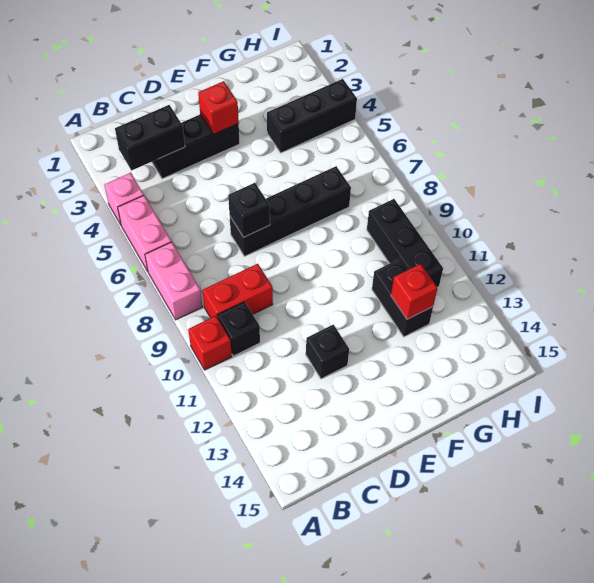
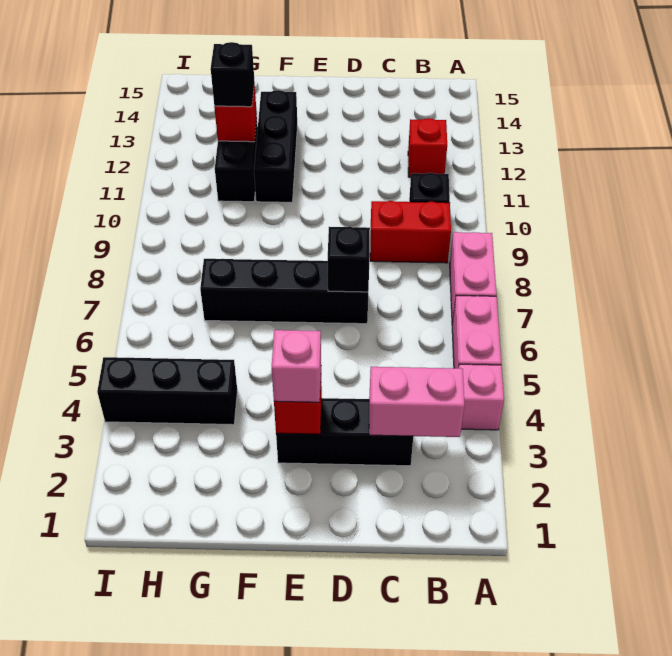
red brick A10 level 1 -> red brick B12 level 1
black brick B3:C3 level 2 -> pink brick B3:C3 level 2
black brick D12 level 1 -> black brick G12 level 3
none -> pink brick E3 level 3
black brick H9:H11 level 1 -> black brick F11:F13 level 1

